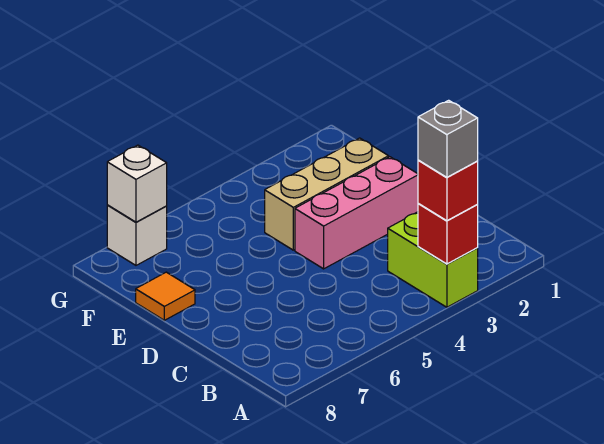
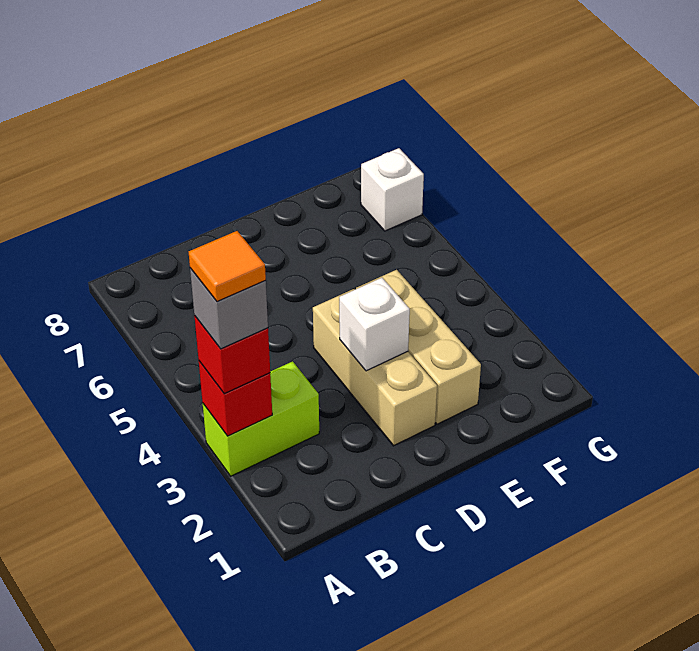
pink brick D2:D4 level 1 -> tan brick D2:D4 level 1
orange tile E8 level 1 -> orange tile A3 level 5
white brick G7 level 2 -> white brick D3 level 2

